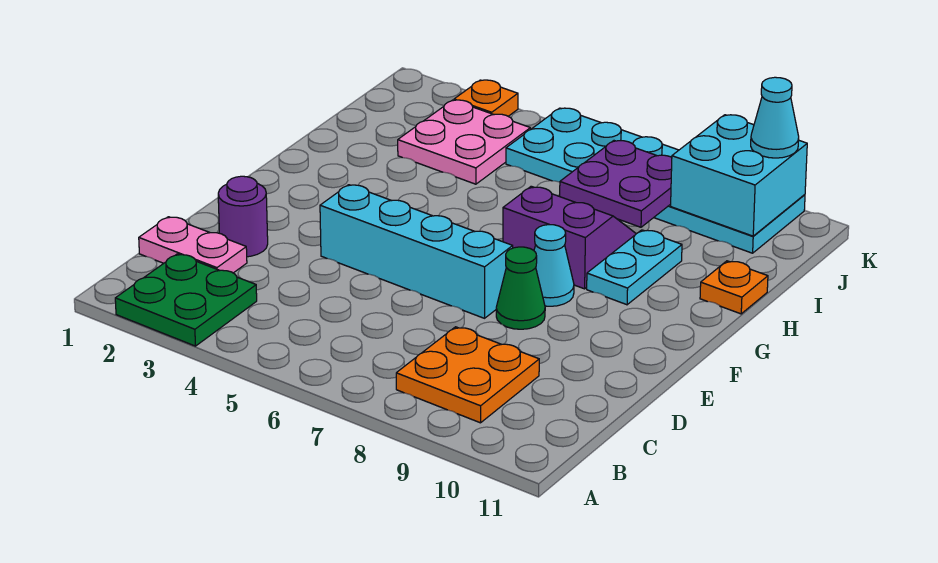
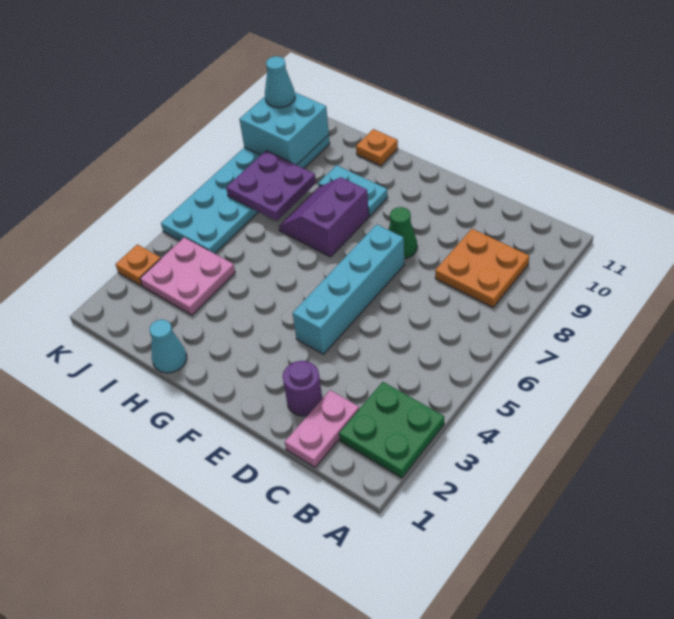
cyan cone F8 level 1 -> cyan cone H1 level 1

